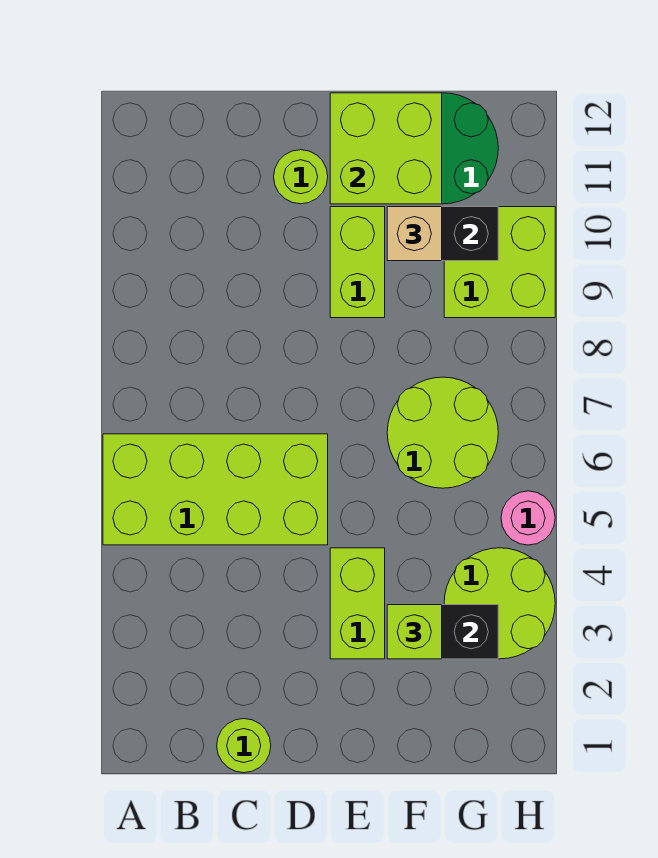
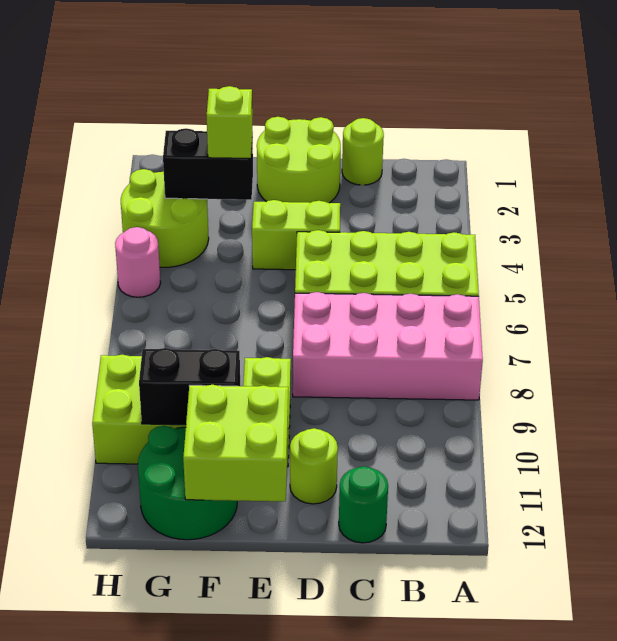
none -> pink brick A7:D8 level 1
none -> green round brick C12 level 1
lime brick E3:E4 level 1 -> lime brick D4:E4 level 1
lime round brick F6:G7 level 1 -> lime round brick D1:E2 level 1
tan brick F10 level 3 -> none

